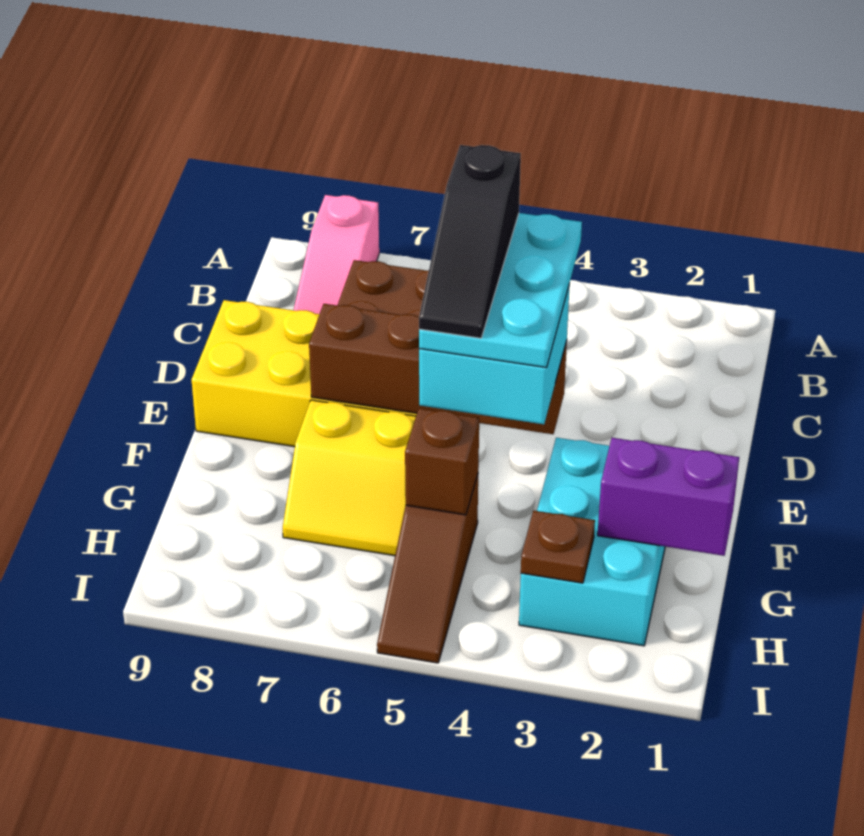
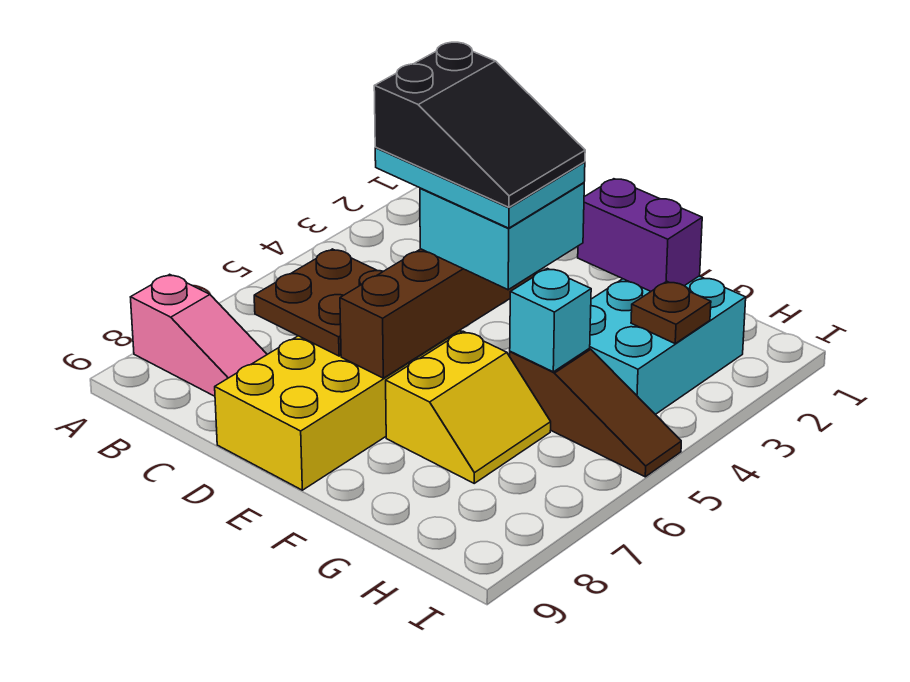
black slope D5:F5 level 5 top D -> black slope D4:F5 level 5 top D
cyan brick F2:H3 level 1 -> cyan brick G2:H4 level 1
purple brick G1:G2 level 2 -> purple brick F2:G2 level 2
brown brick G5 level 2 -> cyan brick G5 level 2

